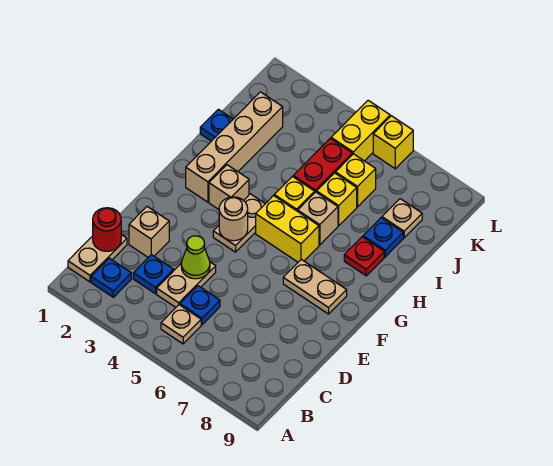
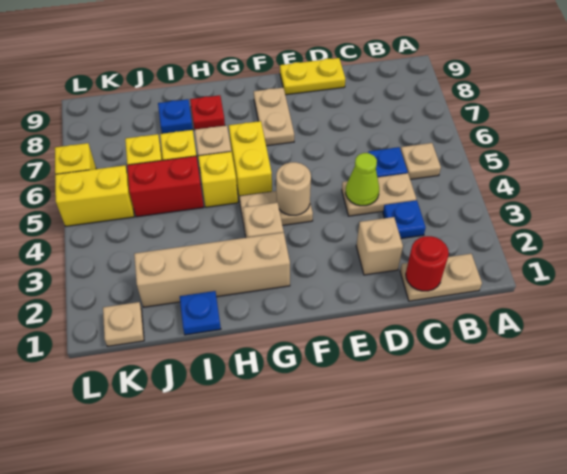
blue plate B2 level 1 -> none
none -> yellow plate D9:E9 level 1
tan plate J8 level 1 -> tan plate K1 level 1

